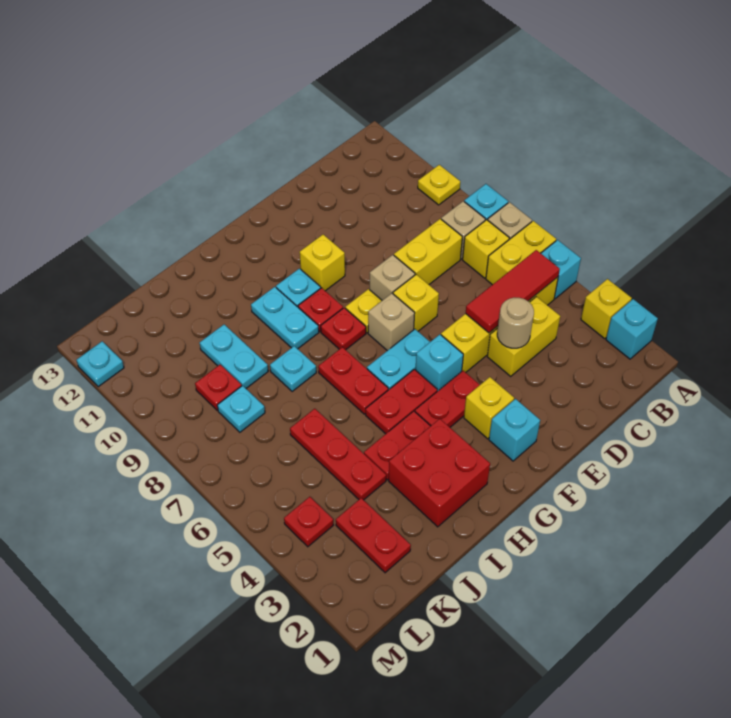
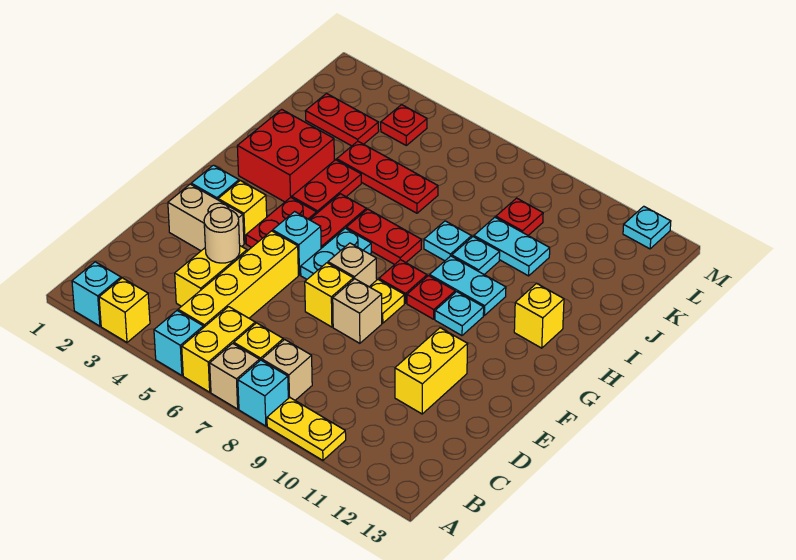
yellow plate A10 level 1 -> yellow plate A9:A10 level 1
red tile B5:D5 level 2 -> none
yellow brick C8:D8 level 1 -> yellow brick D11:E11 level 1
none -> tan brick E2:E3 level 1
yellow brick F10 level 1 -> yellow brick H12 level 1
cyan plate K8 level 1 -> cyan plate I9 level 1

